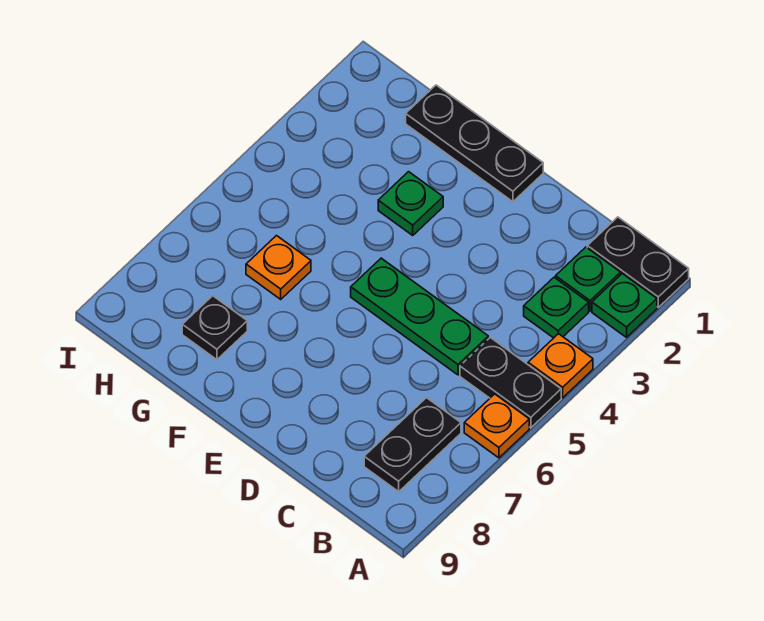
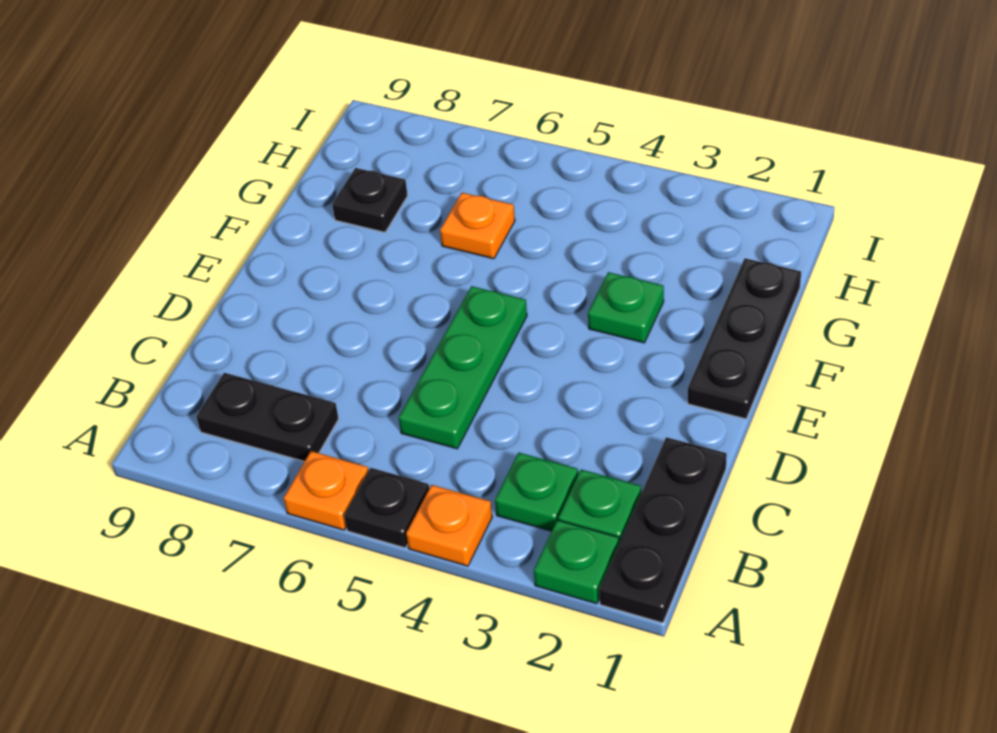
black plate A1:B1 level 1 -> black plate A1:C1 level 1
black plate A5:B5 level 1 -> black plate A5 level 1

